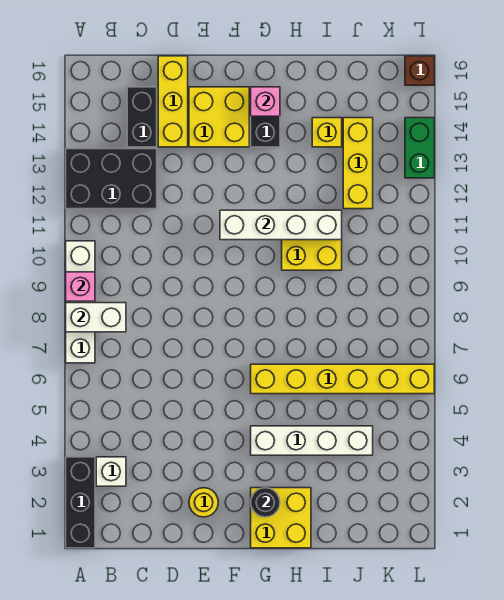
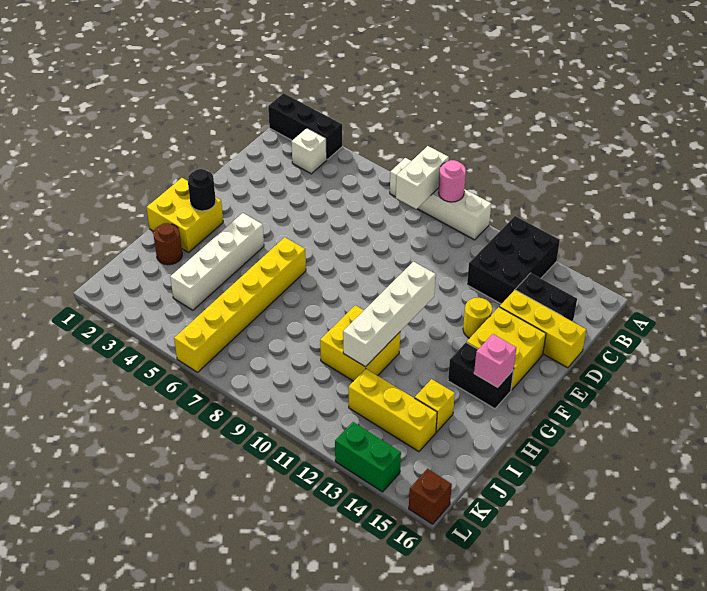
pink brick A9 level 2 -> pink round brick A9 level 2
yellow round brick E2 level 1 -> yellow round brick E13 level 1
none -> brown round brick I2 level 1

